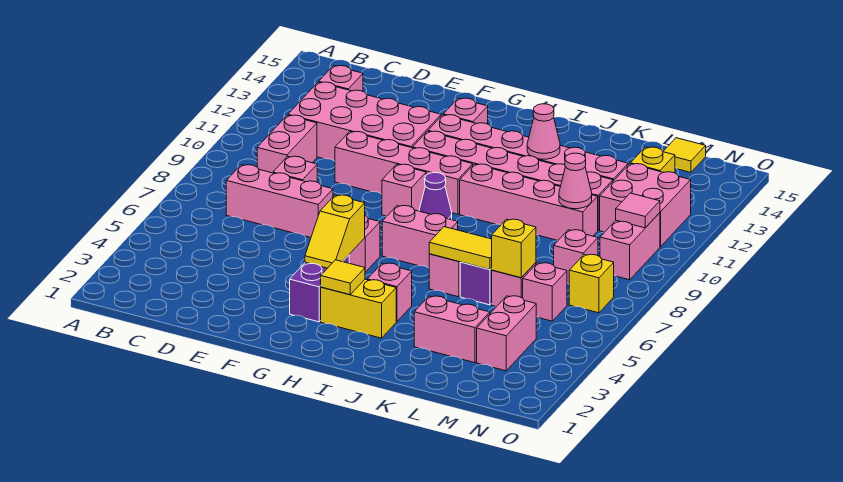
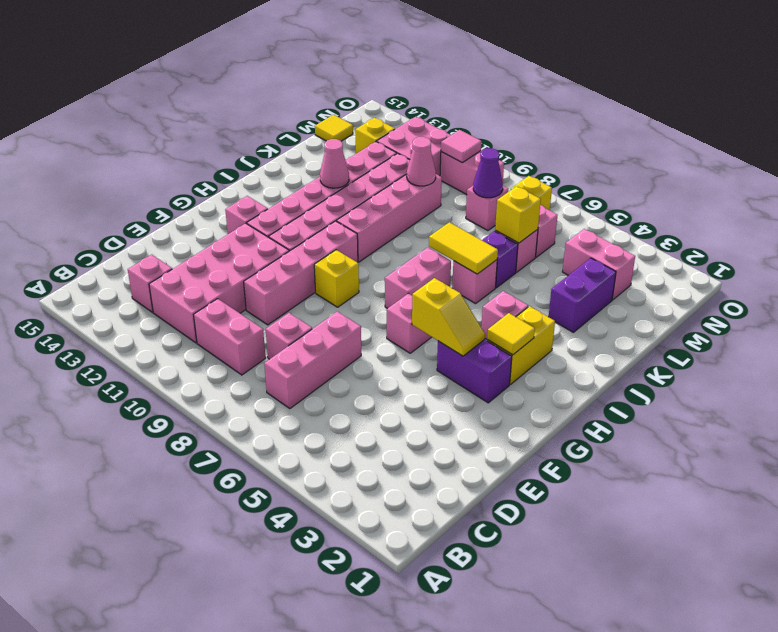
pink brick G9 level 1 -> yellow brick G9 level 1
purple cone H9 level 1 -> purple cone M8 level 2
yellow tile J6:K6 level 2 -> yellow tile J6:J7 level 2
pink brick K3:L3 level 1 -> purple brick K3:L3 level 1

